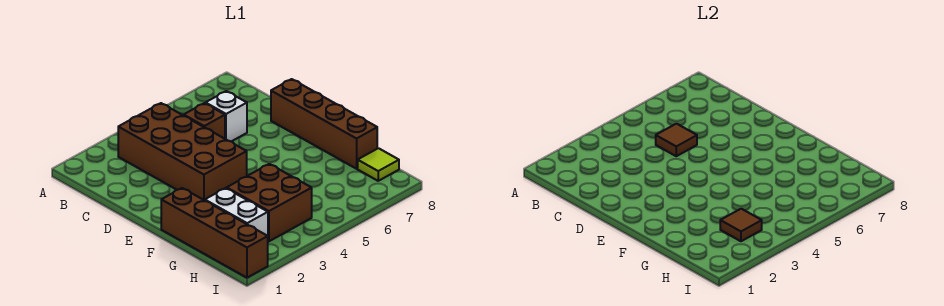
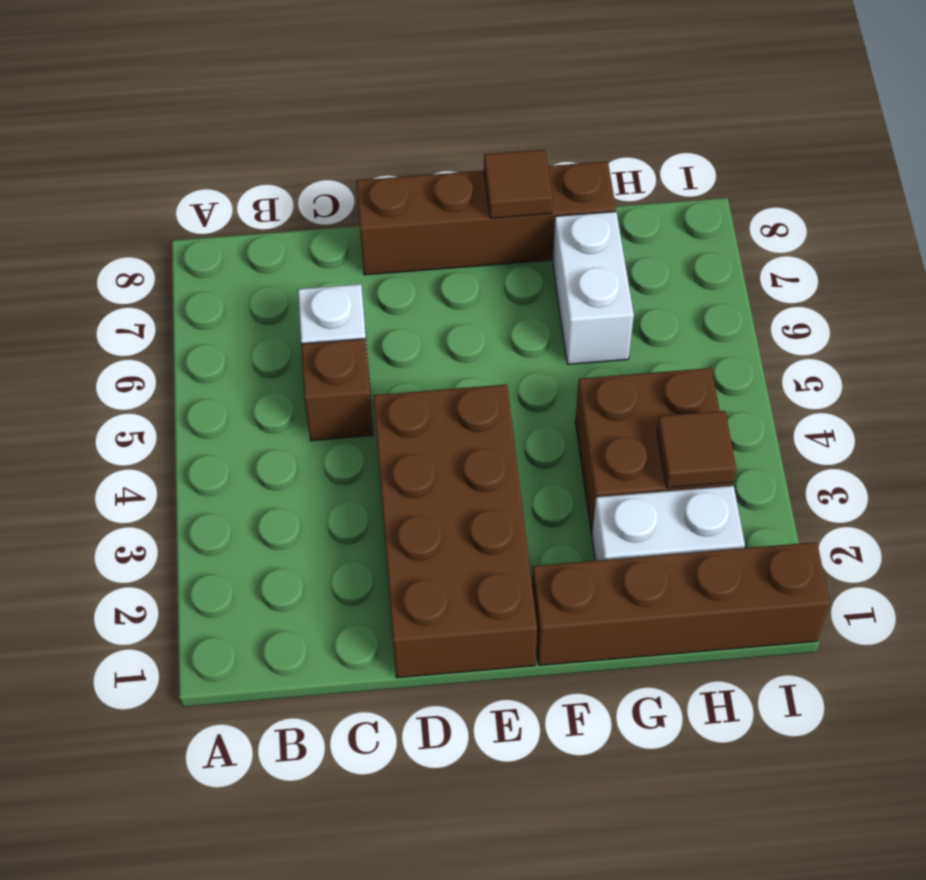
brown brick B3:E4 level 1 -> brown brick D1:E4 level 1
brown tile C5 level 2 -> brown tile F8 level 2
none -> white brick G6:G7 level 1
lime tile H8 level 1 -> none

